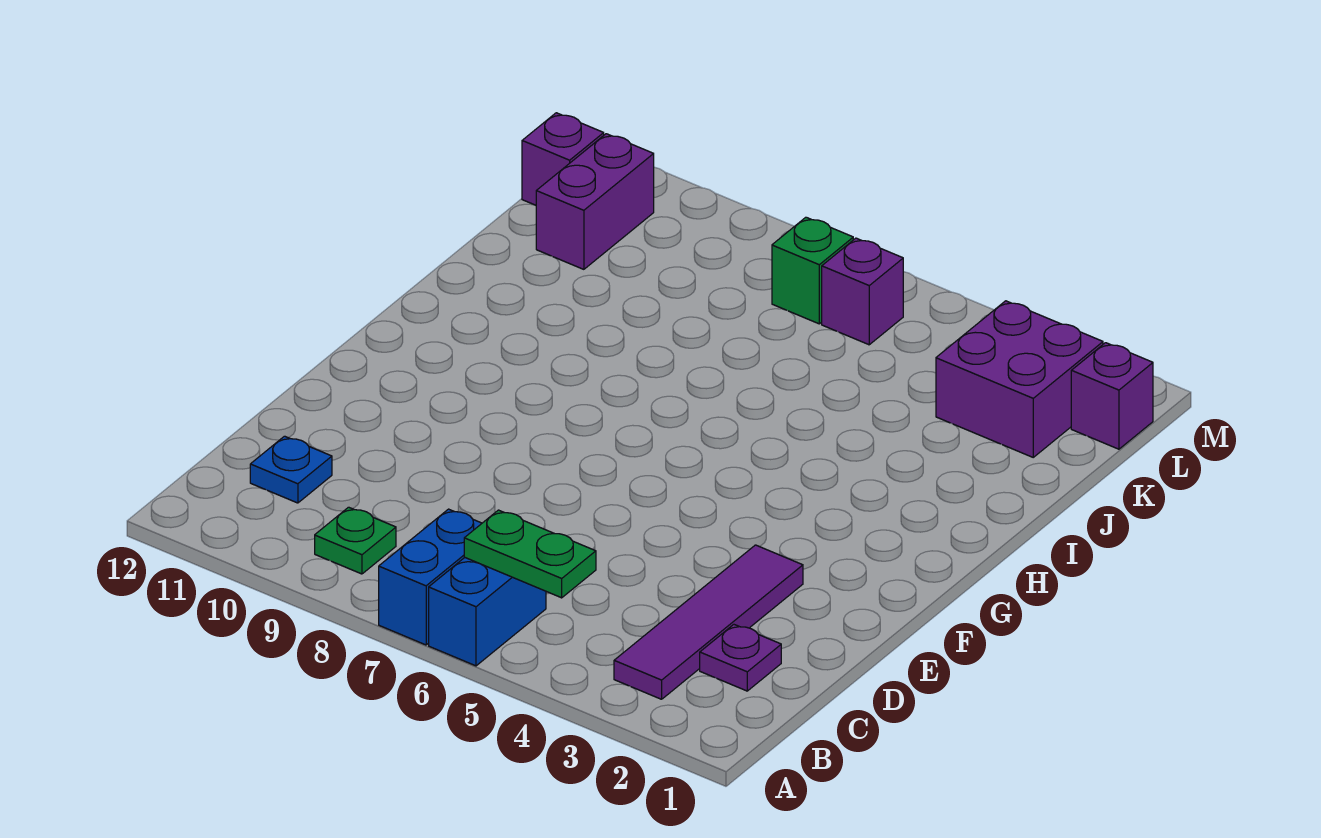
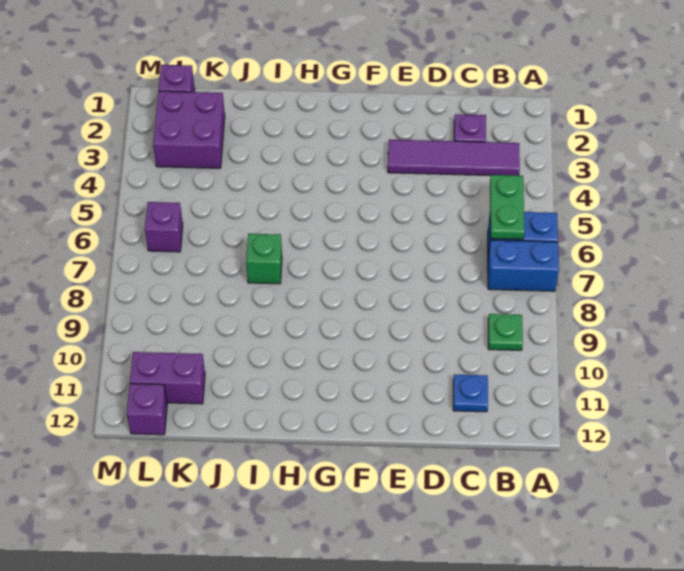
green brick L7 level 1 -> green brick I7 level 1

